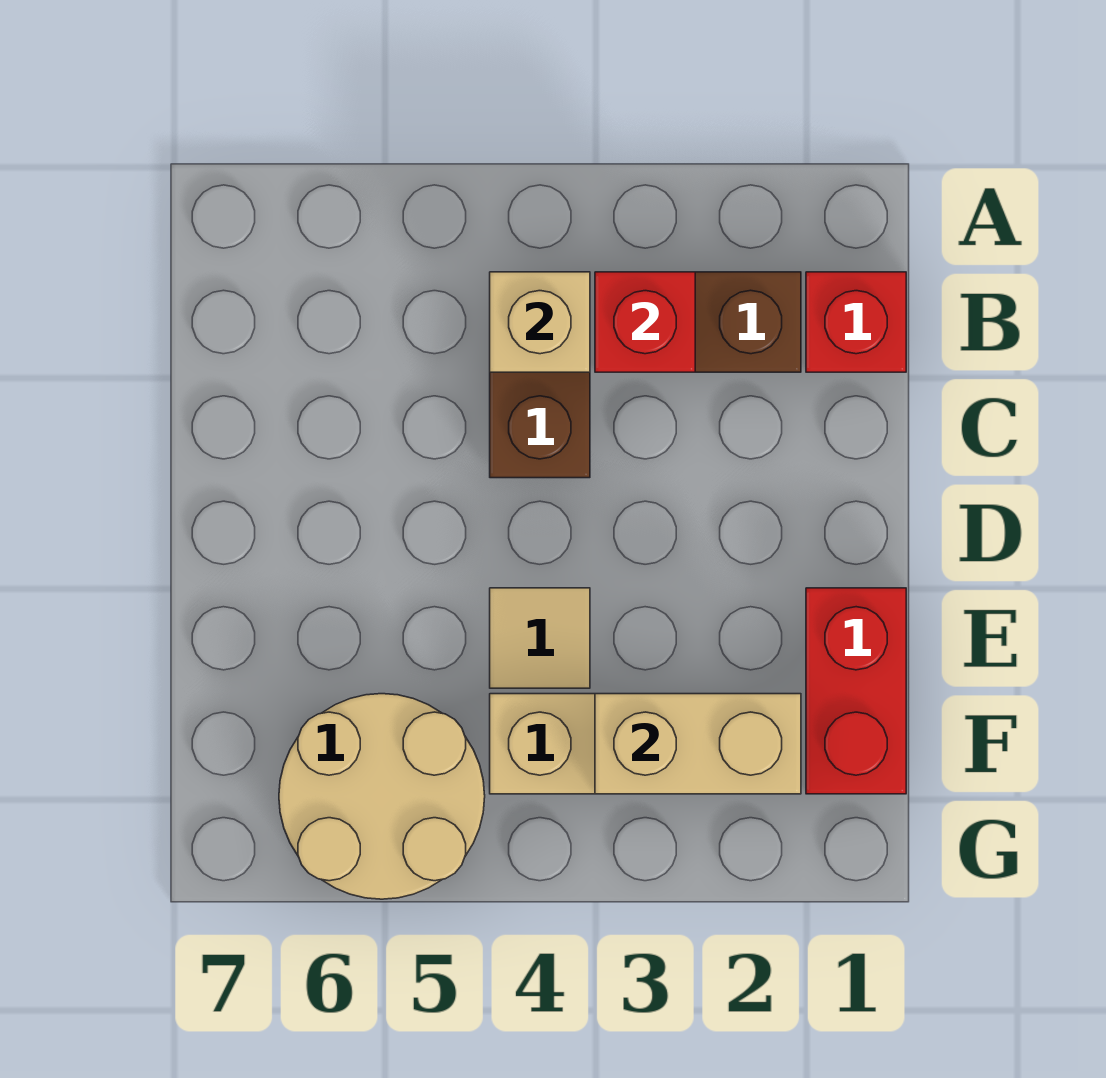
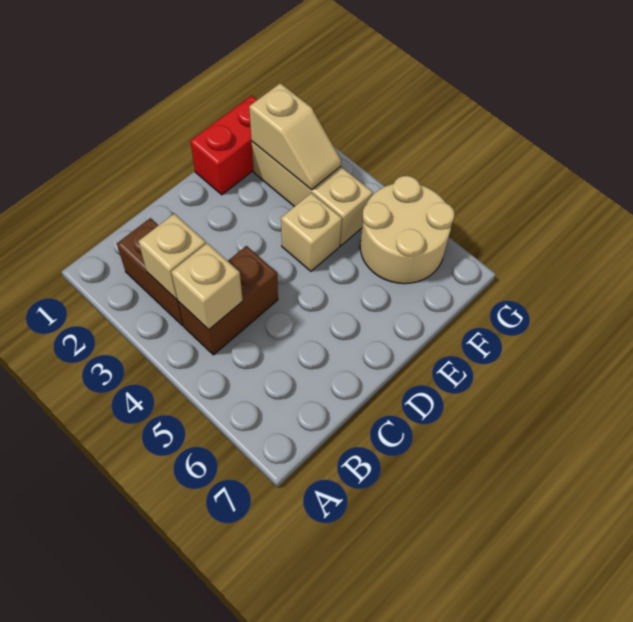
red brick B1 level 1 -> none
red brick B3 level 2 -> tan brick B3 level 2
tan tile E4 level 1 -> tan brick E4 level 1
tan brick F2:F3 level 2 -> tan slope F2:F3 level 2 top 2

